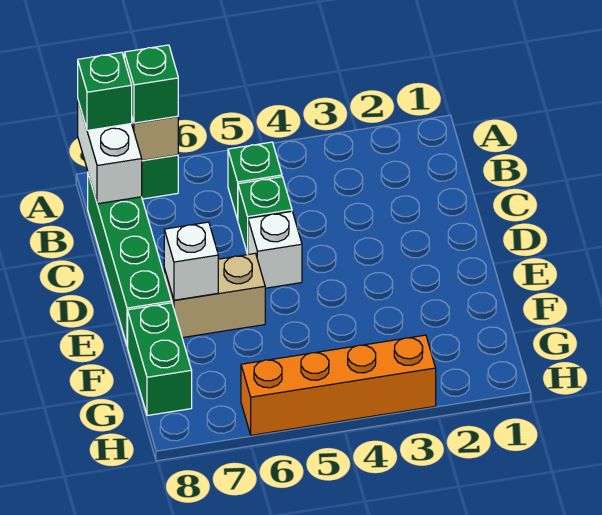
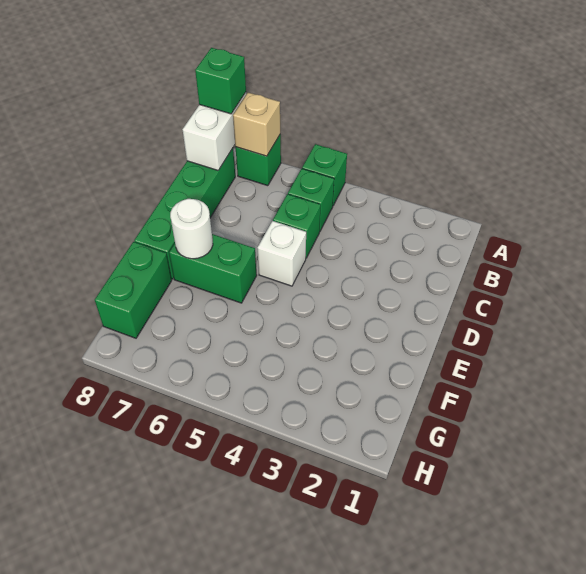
green brick A7 level 3 -> green brick A5 level 1
tan brick E6:E7 level 1 -> green brick E6:E7 level 1
white brick E7 level 2 -> white round brick E7 level 2
orange brick H3:H6 level 1 -> none

